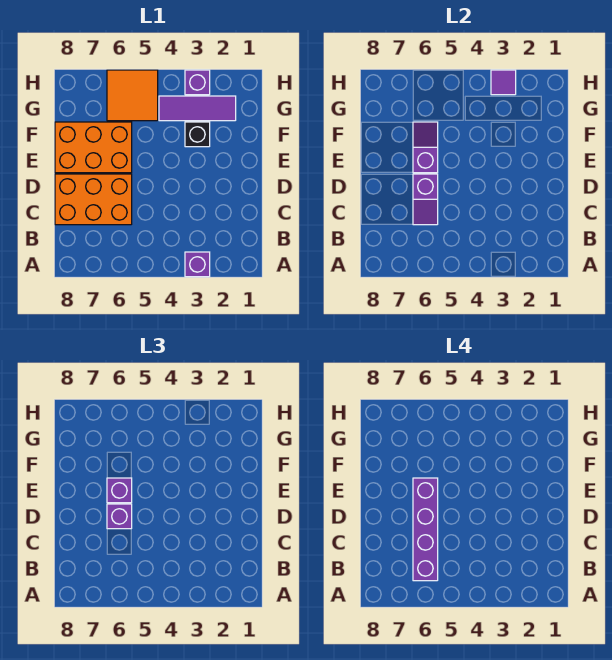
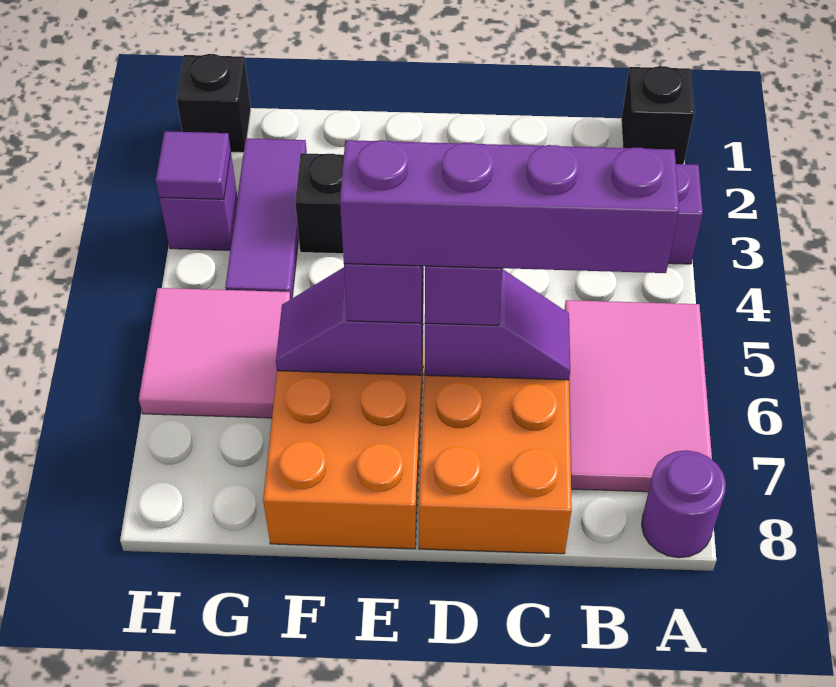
none -> black brick A1 level 1
none -> pink tile A5:B7 level 1
none -> purple round brick A8 level 1
orange tile G5:H6 level 1 -> pink tile G5:H6 level 1
none -> black brick H1 level 1

